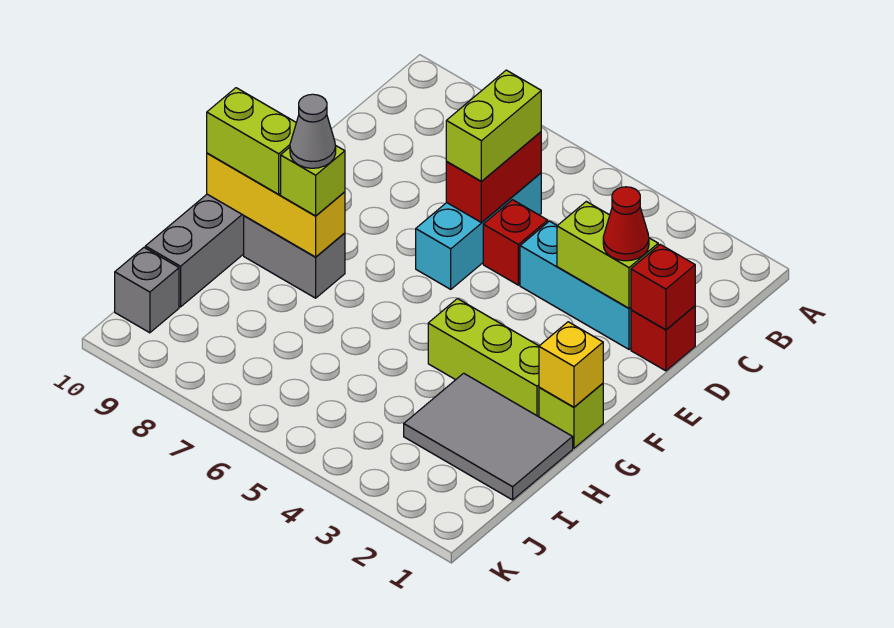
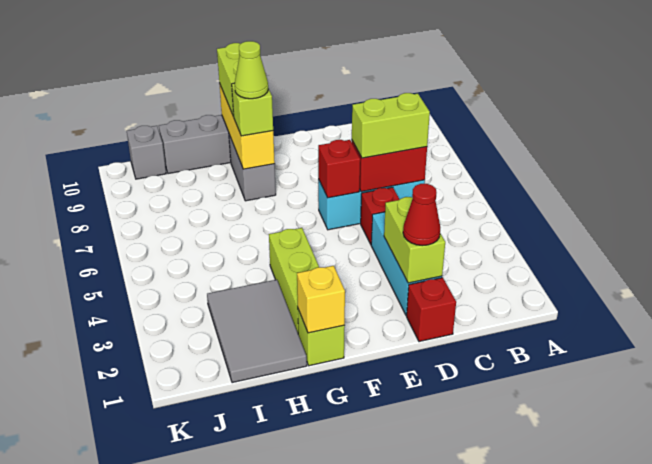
red brick D1 level 2 -> red brick E6 level 2
grey cone G8 level 4 -> lime cone G8 level 4

